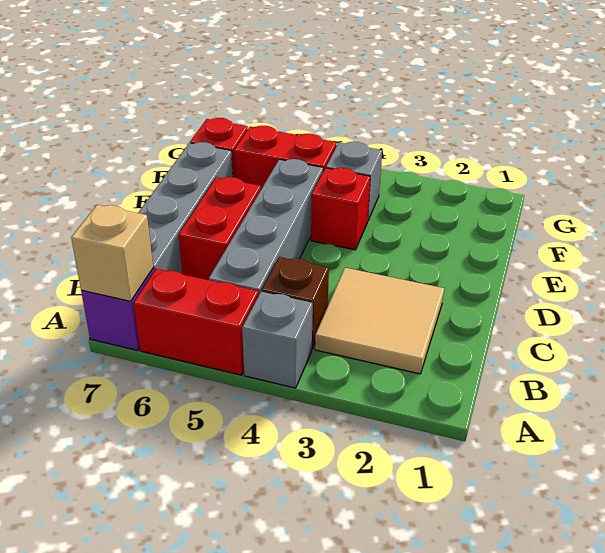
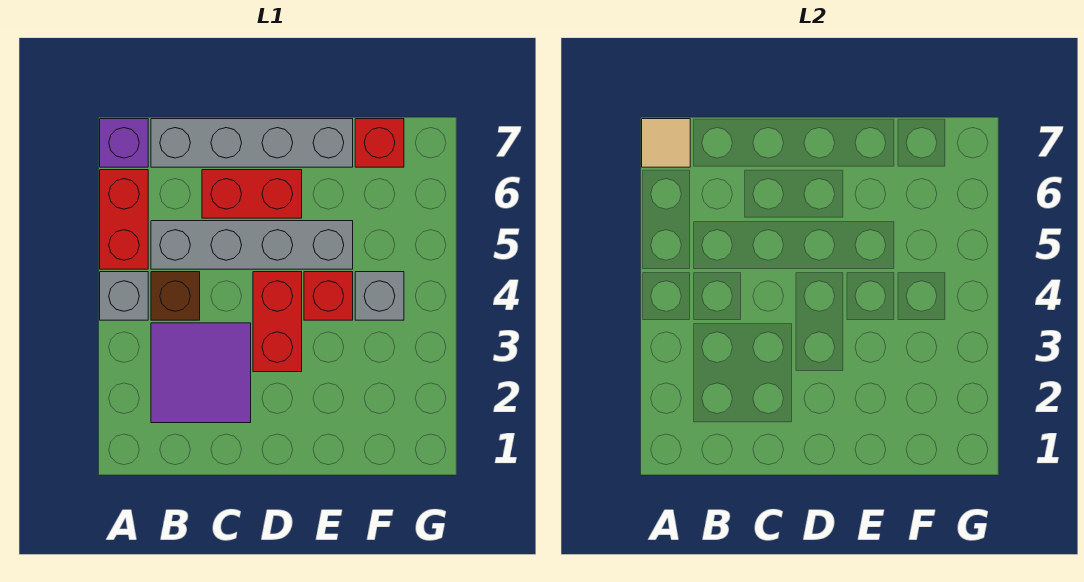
tan brick A7 level 2 -> tan tile A7 level 2
tan tile B2:C3 level 1 -> purple tile B2:C3 level 1
red brick F5:F6 level 1 -> red brick D3:D4 level 1

